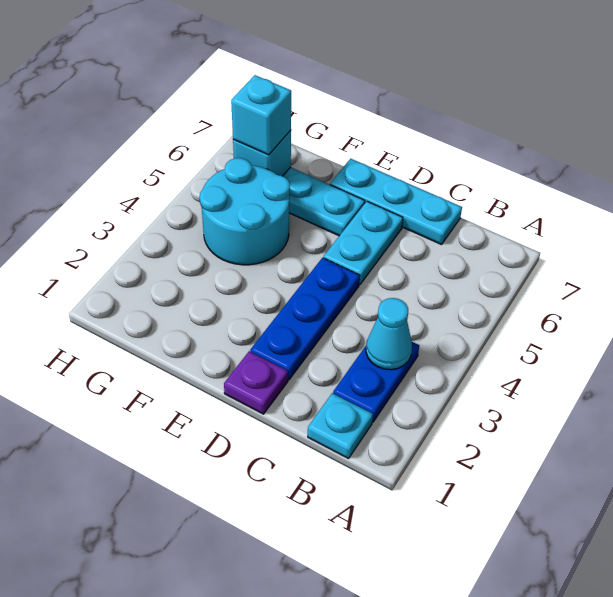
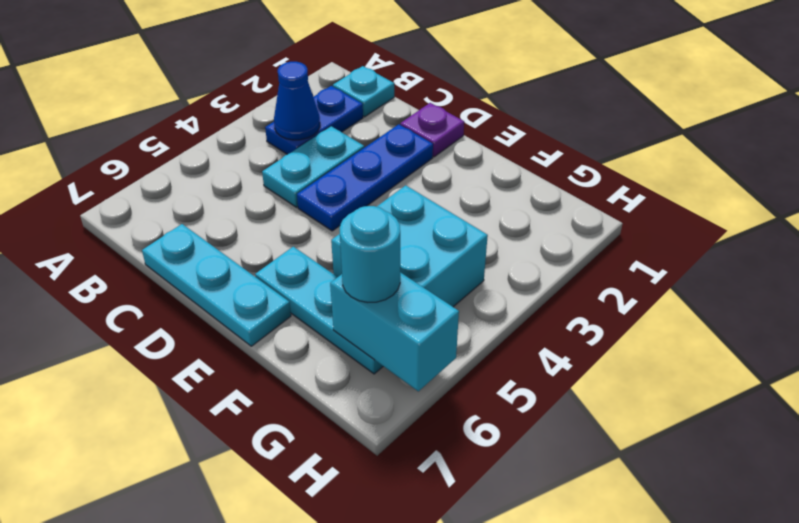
cyan cone B3 level 2 -> blue cone B3 level 2
cyan plate D5:D6 level 1 -> cyan plate C3:C4 level 1
cyan round brick F4:G5 level 1 -> cyan brick F4:G5 level 1
cyan brick G6 level 2 -> cyan brick G6:H6 level 2
cyan brick G6 level 3 -> cyan round brick G6 level 3

